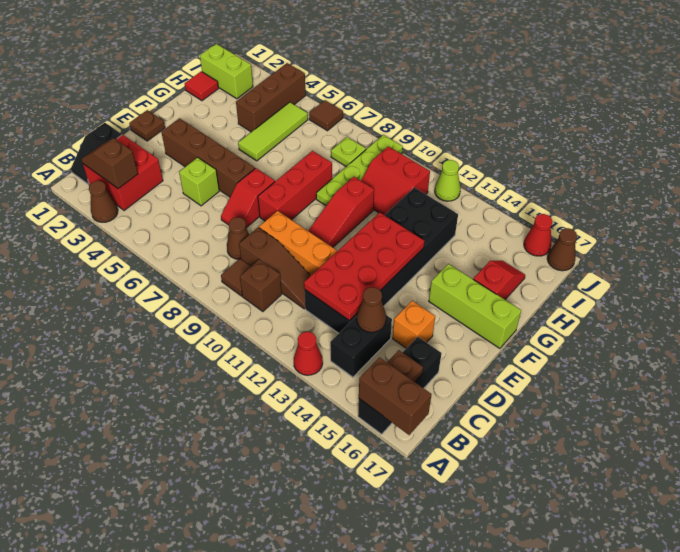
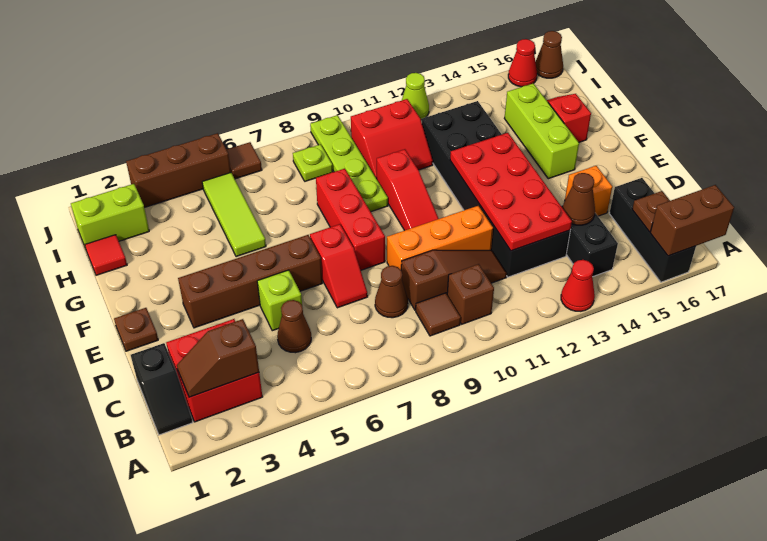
brown cone A3 level 1 -> brown cone C5 level 1
lime brick F15:F17 level 1 -> lime brick F15:H15 level 1
brown brick H4:J4 level 1 -> brown brick J3:J5 level 1

